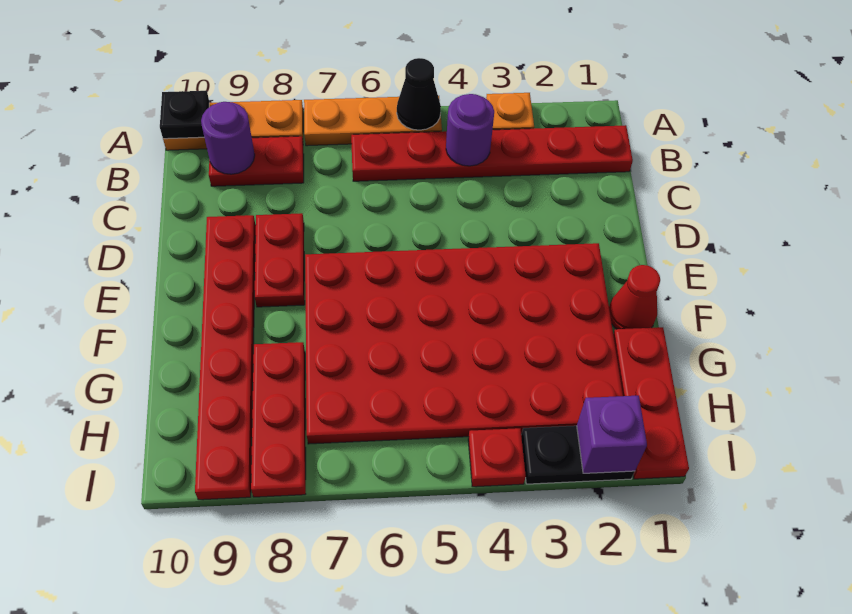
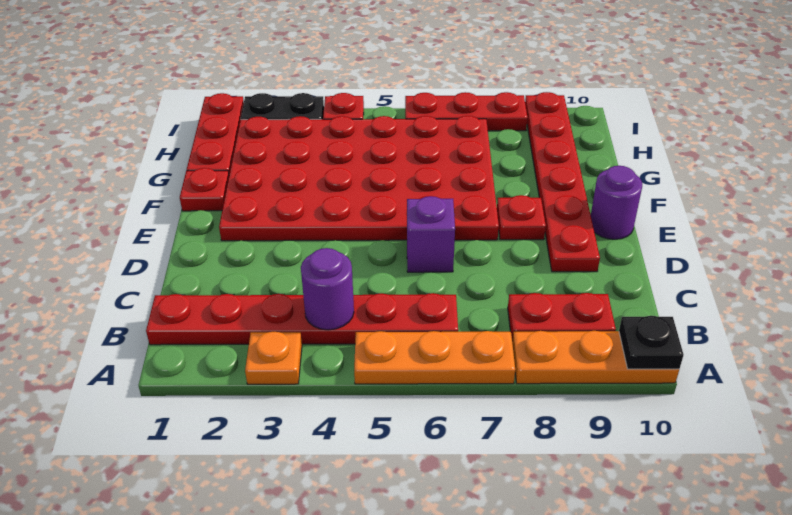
black cone A5 level 2 -> none
purple round brick B9 level 2 -> purple round brick E10 level 1
red plate D8:E8 level 1 -> red plate E8 level 1
red cone F1 level 1 -> red plate F1 level 1
red plate G8:I8 level 1 -> red plate I6:I8 level 1
purple brick I2 level 2 -> purple brick D6 level 1

